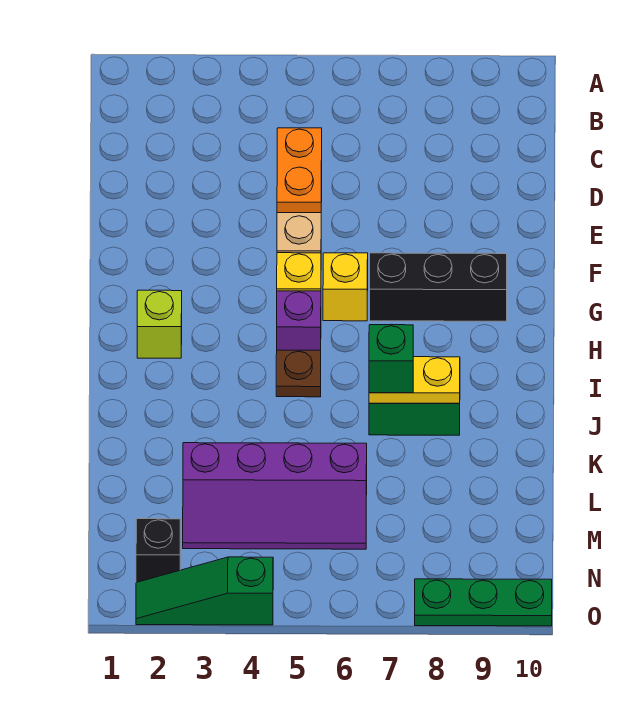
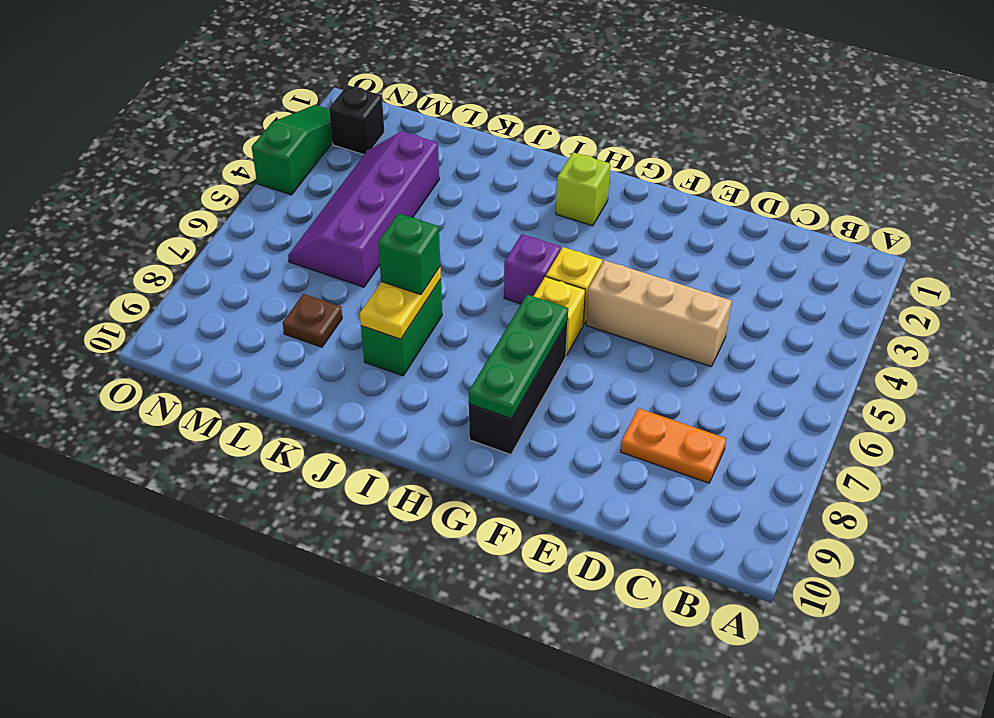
orange plate D5:E5 level 2 -> orange plate C8:D8 level 1
brown plate I5 level 1 -> brown plate L8 level 1
green plate O8:O10 level 1 -> green plate G7:G9 level 2

